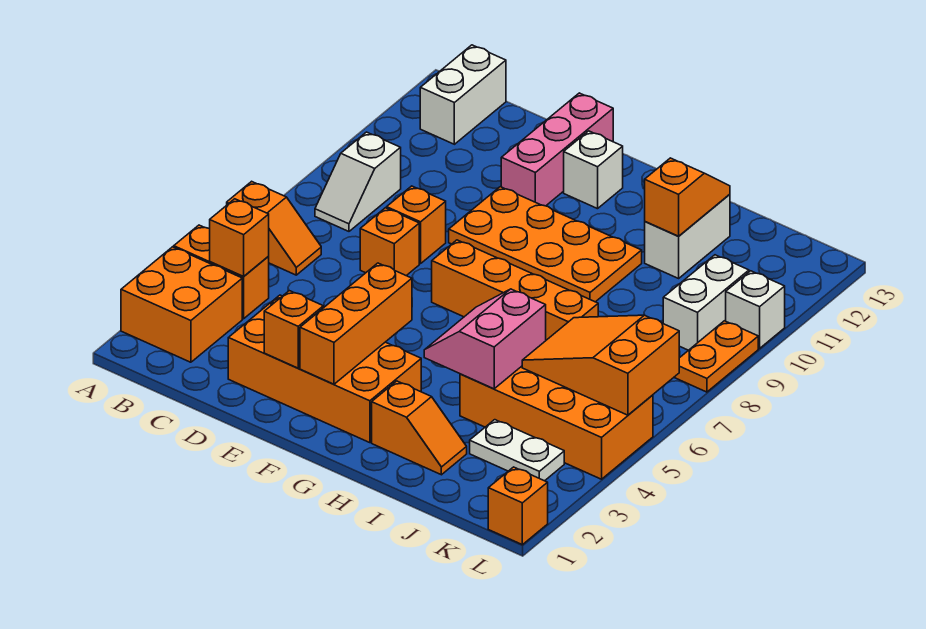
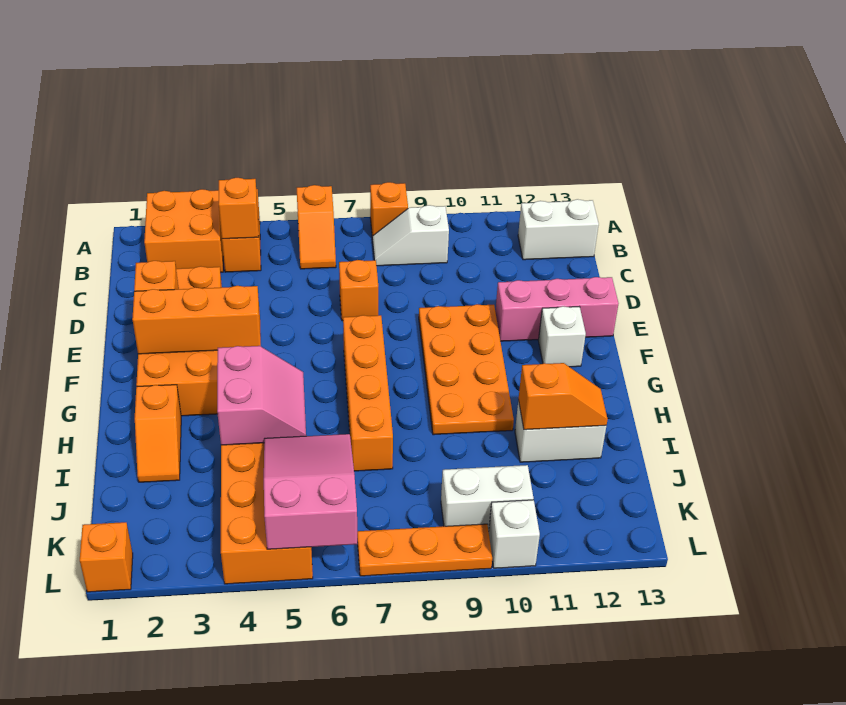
orange brick D8 level 1 -> orange brick A8 level 1
pink slope H4:I5 level 2 top I -> pink slope H4:I5 level 2 top 4
white plate J3:K3 level 1 -> none
orange slope J5:L6 level 2 top L -> pink slope J5:L6 level 2 top L
orange plate L8:L9 level 1 -> orange plate L7:L9 level 1

